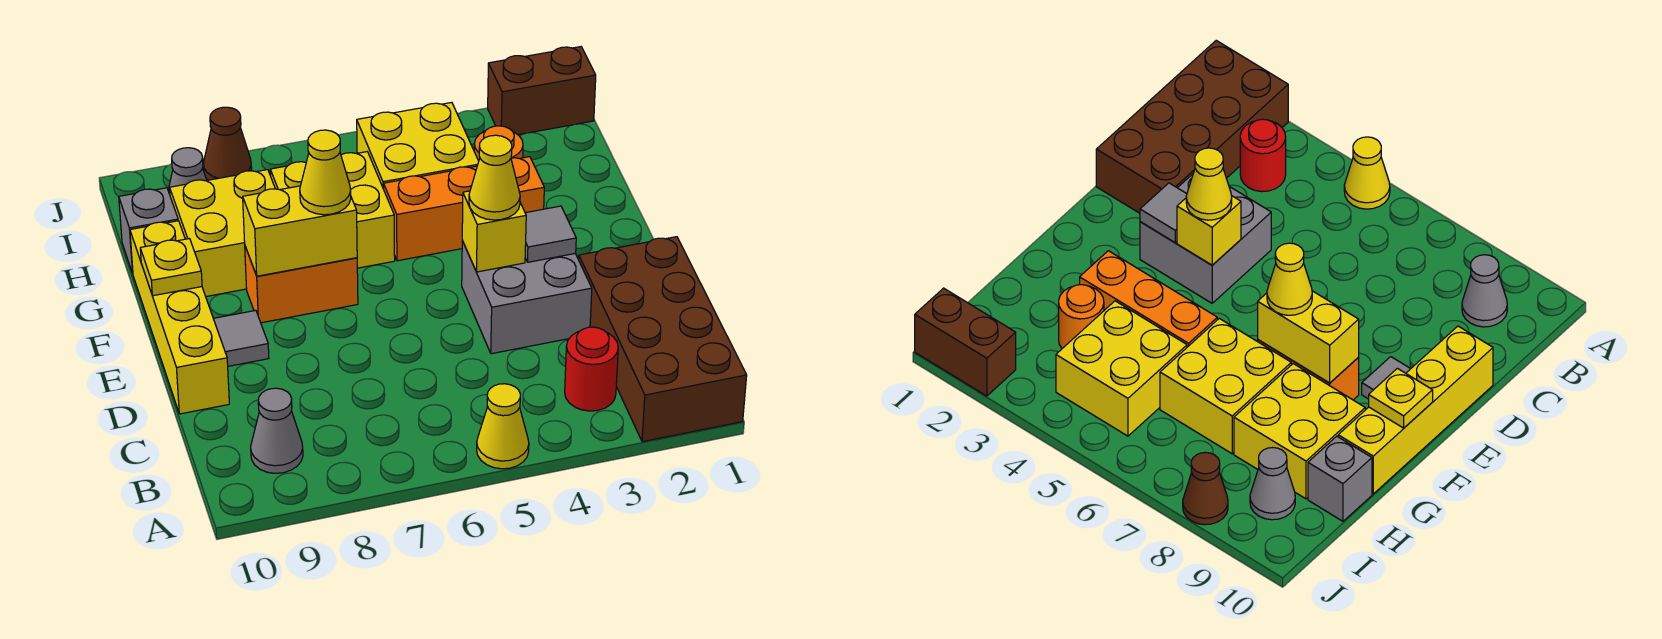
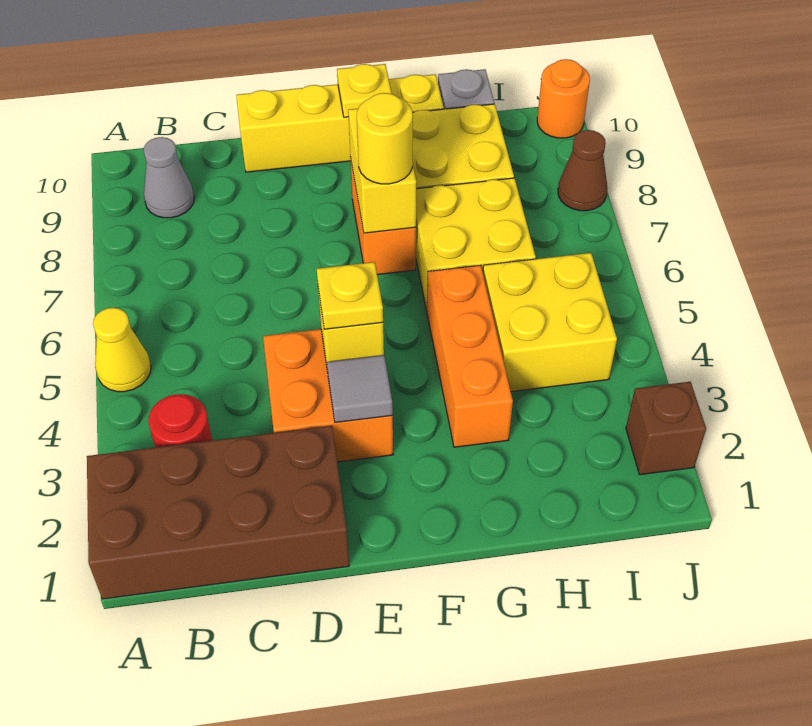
grey brick D3:E4 level 1 -> orange brick D3:E4 level 1
yellow cone E4 level 3 -> yellow plate E4 level 3
grey tile E9 level 1 -> none
yellow cone F7 level 3 -> yellow round brick F7 level 3
orange round brick H3 level 1 -> orange round brick J10 level 1
grey cone I9 level 1 -> none
brown brick J1:J2 level 1 -> brown brick J2 level 1

